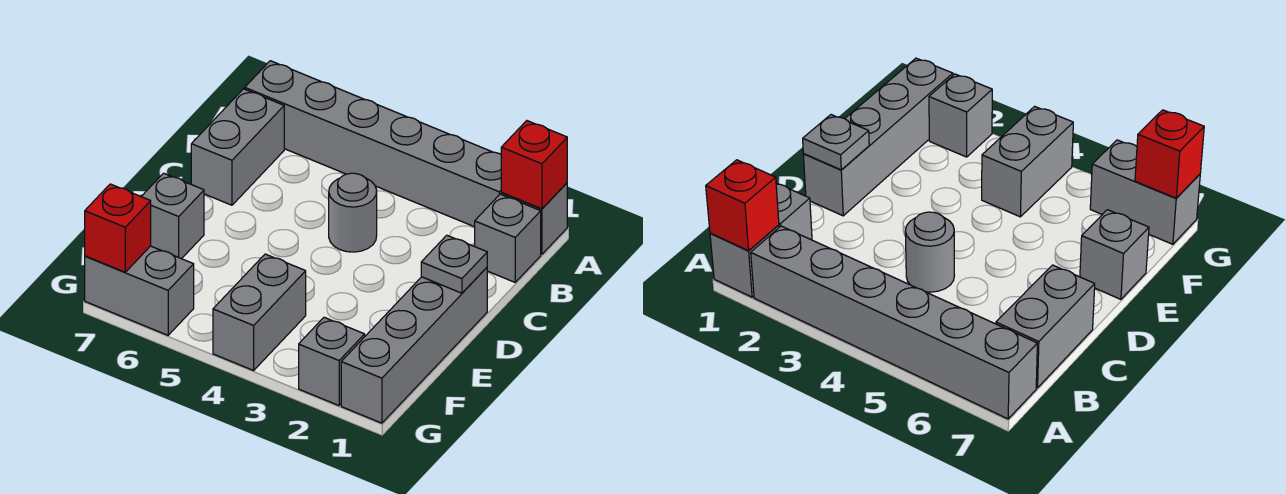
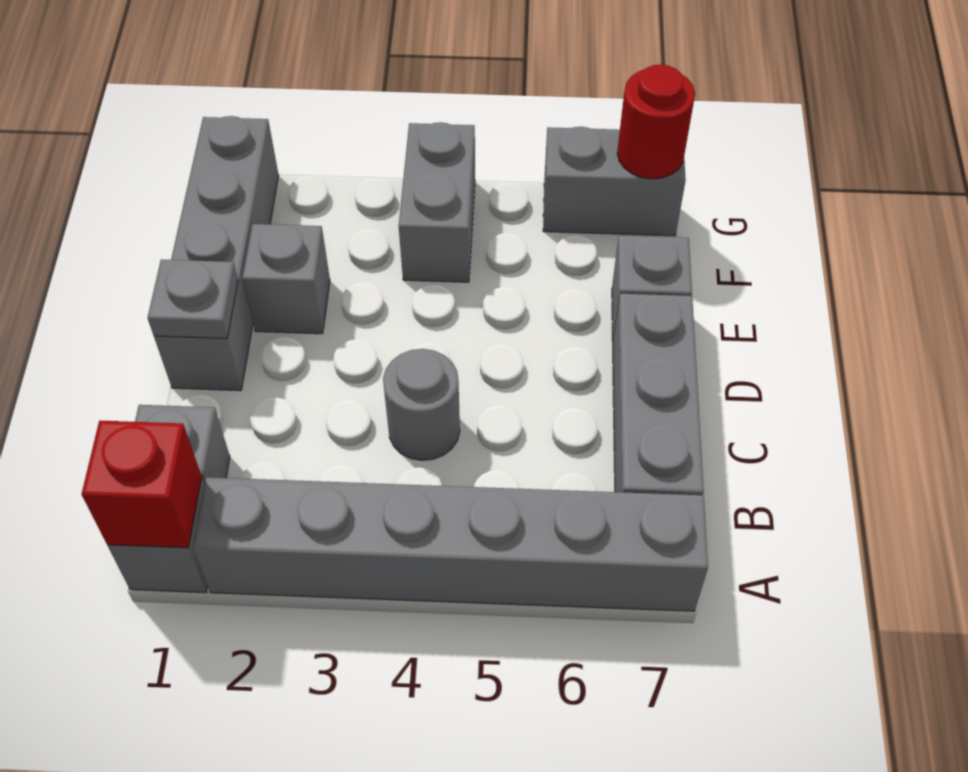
grey brick B7:C7 level 1 -> grey brick B7:D7 level 1
grey brick G2 level 1 -> grey brick E2 level 1
red brick G7 level 2 -> red round brick G7 level 2

